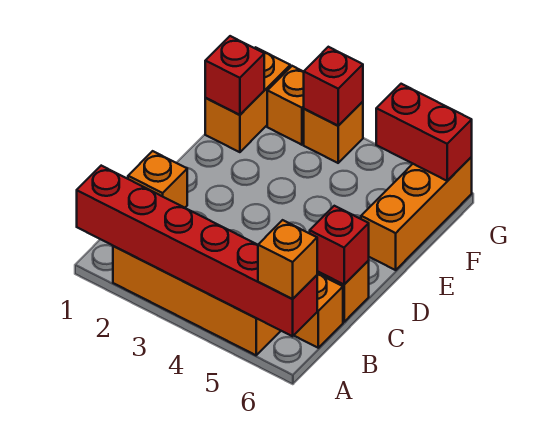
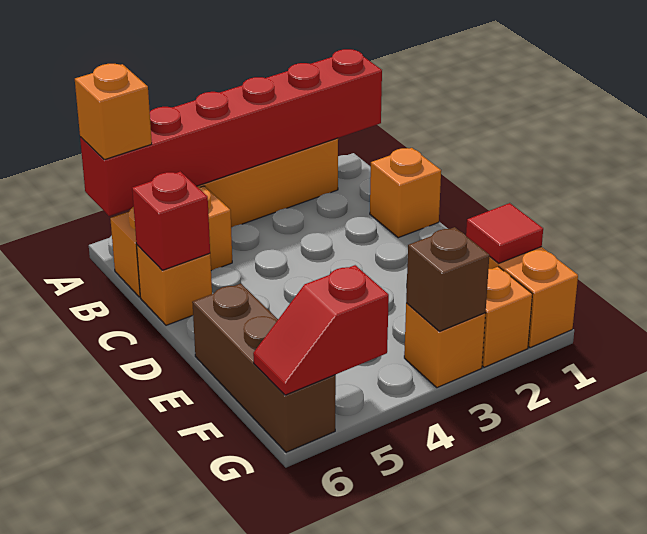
orange brick E6:G6 level 1 -> brown brick E6:G6 level 1
red brick F1 level 2 -> red tile F1 level 2
red brick G3 level 2 -> brown brick G3 level 2
red brick G5:G6 level 2 -> red slope G5:G6 level 2 top 5

